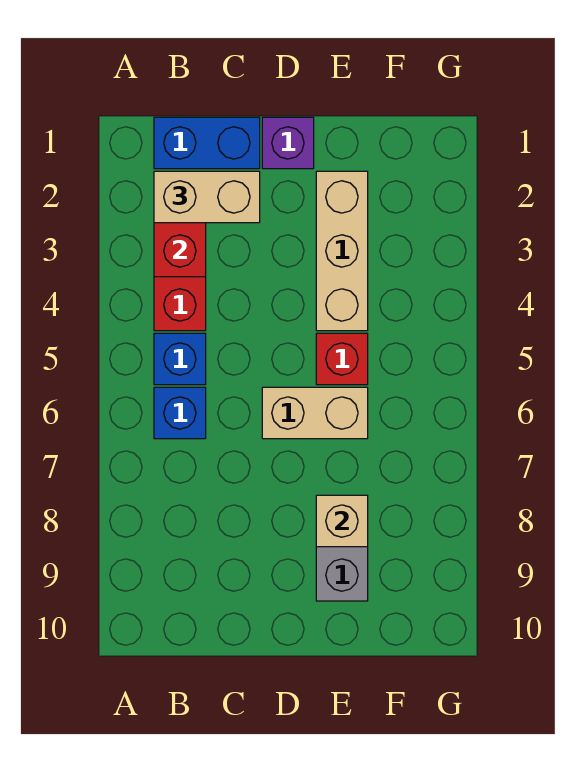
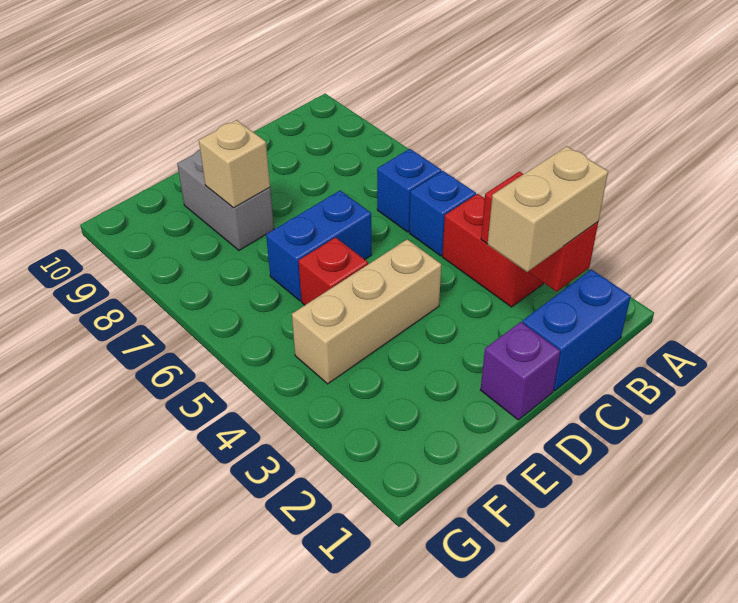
tan brick D6:E6 level 1 -> blue brick D6:E6 level 1
tan brick E2:E4 level 1 -> tan brick D4:F4 level 1

